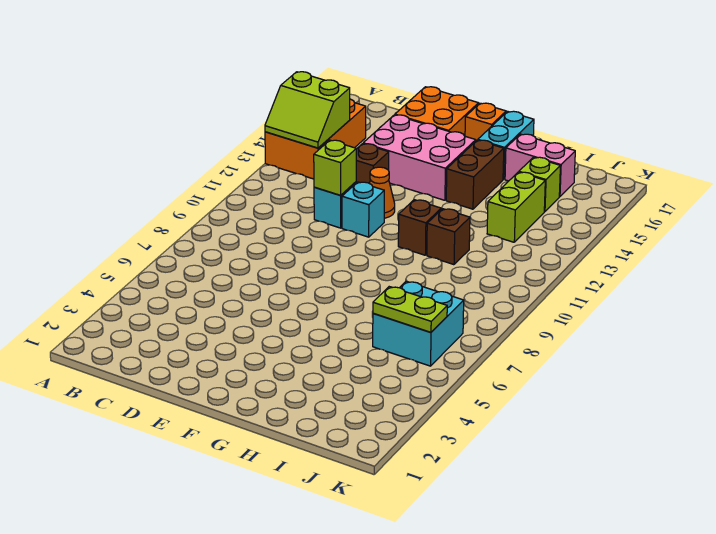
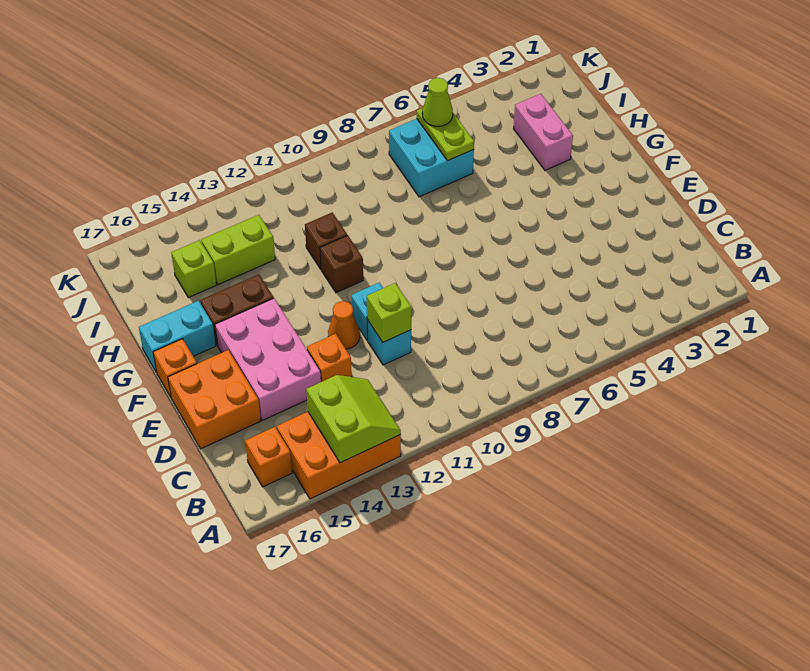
none -> orange brick B16 level 1
brown brick D13 level 1 -> orange brick D13 level 1
pink brick H16:I16 level 1 -> pink brick H3:I3 level 1
none -> lime cone J6 level 3

